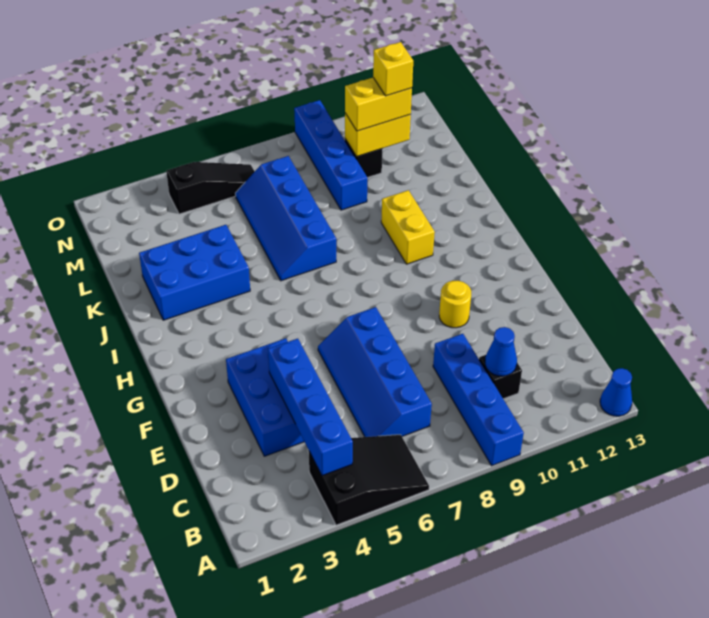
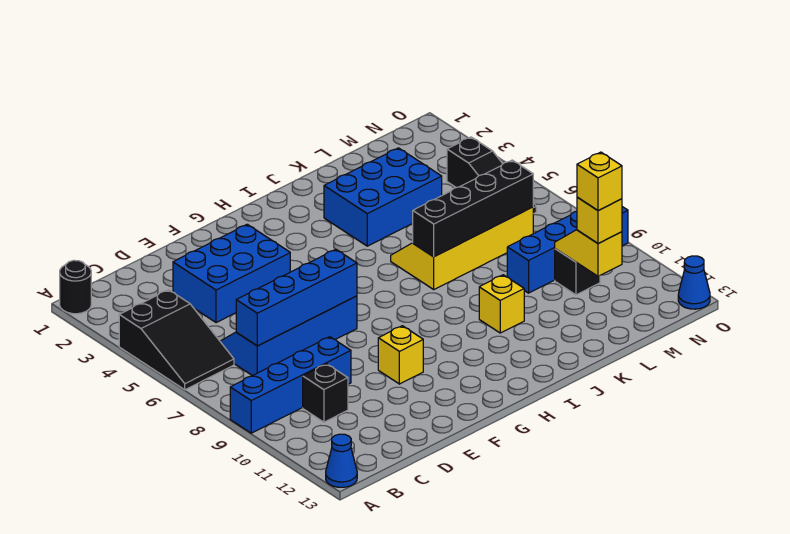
none -> black round brick A1 level 1
blue brick B4:E4 level 2 -> blue brick C7:F7 level 2
blue cone C10 level 2 -> blue cone O13 level 1
yellow round brick F10 level 1 -> yellow brick F10 level 1
yellow brick I10:J10 level 1 -> yellow brick J10 level 1
blue brick J2:K4 level 1 -> blue brick J3:L4 level 1
blue slope J6:M7 level 1 top 7 -> yellow slope J6:M7 level 1 top 7
none -> black brick J7:M7 level 2
yellow brick M10:M11 level 2 -> yellow slope M10:M11 level 2 top 11
yellow brick M10:M11 level 3 -> yellow brick M11 level 3

